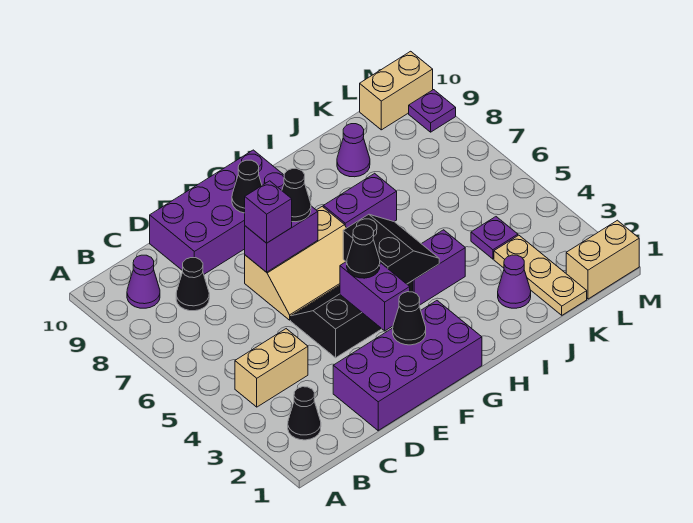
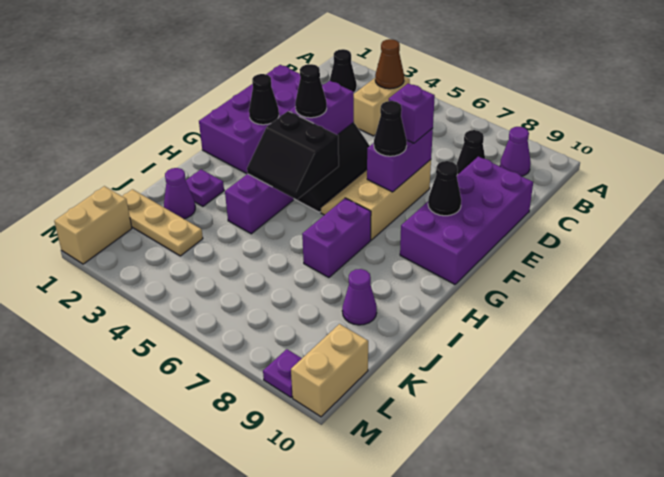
none -> brown cone B4 level 2
purple brick F3:F4 level 2 -> purple brick E4:F4 level 2
purple plate K4 level 1 -> purple plate I2 level 1

